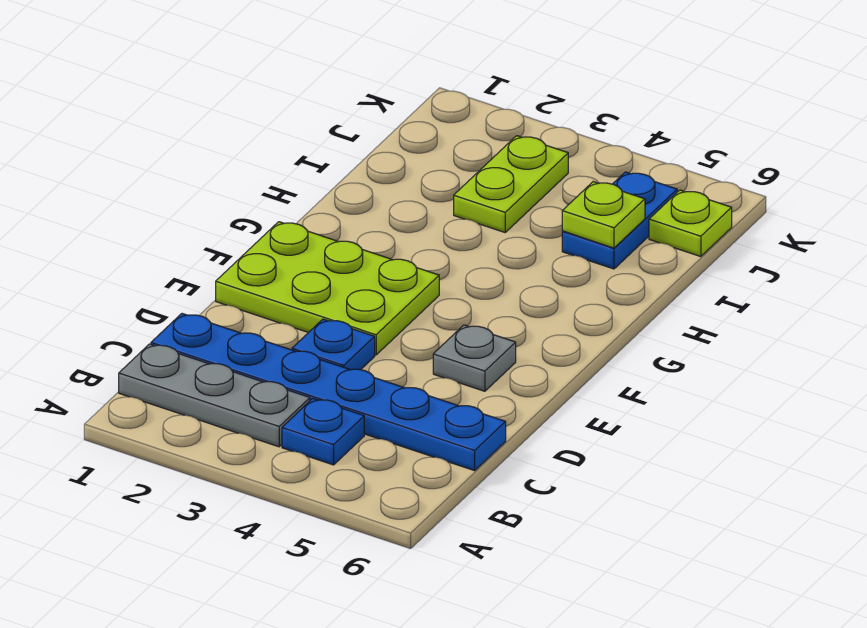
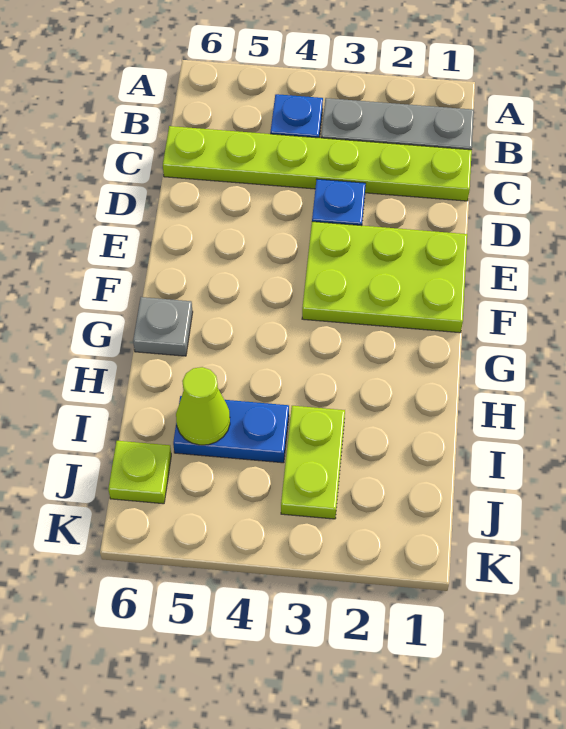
blue plate C1:C6 level 1 -> lime plate C1:C6 level 1
grey plate E5 level 1 -> grey plate G6 level 1
blue plate I5:J5 level 1 -> blue plate I4:I5 level 1
lime plate I5 level 2 -> lime cone I5 level 2

